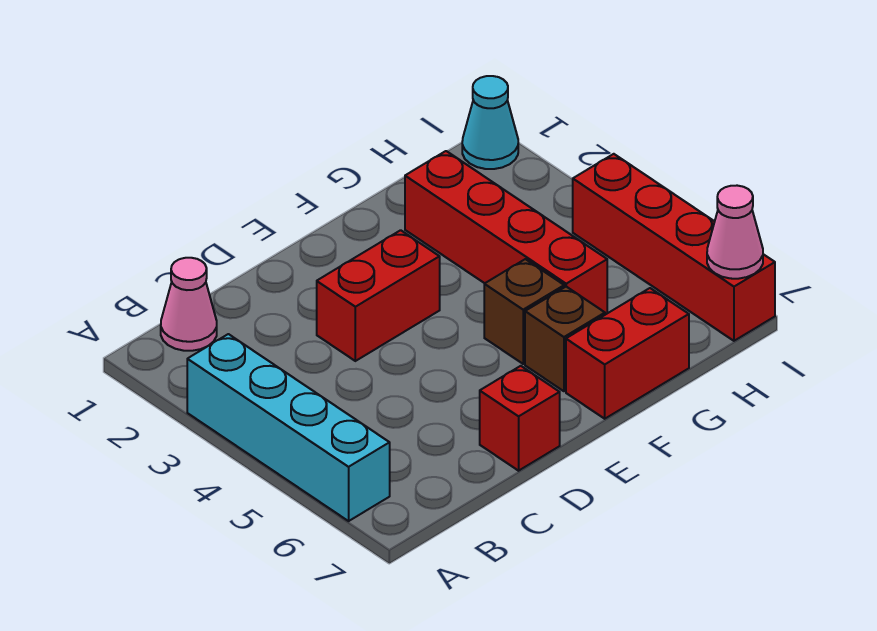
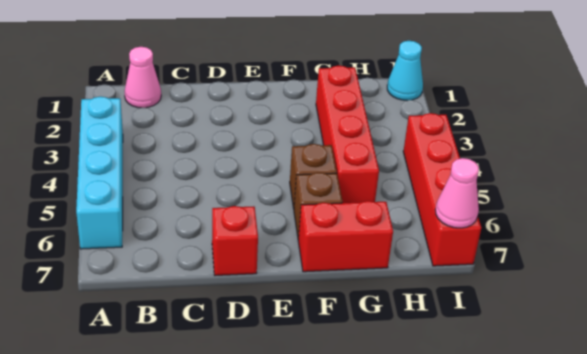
red brick D3:E3 level 1 -> none

